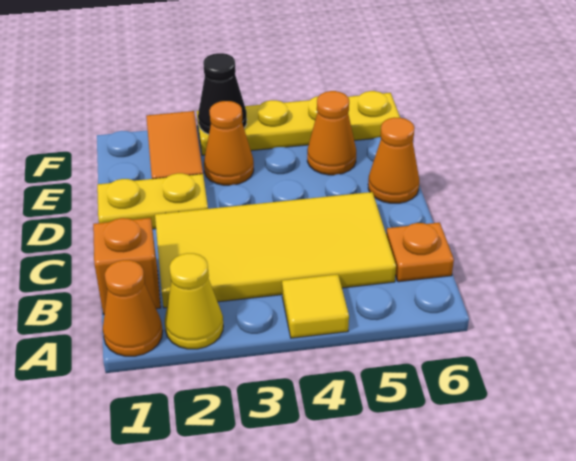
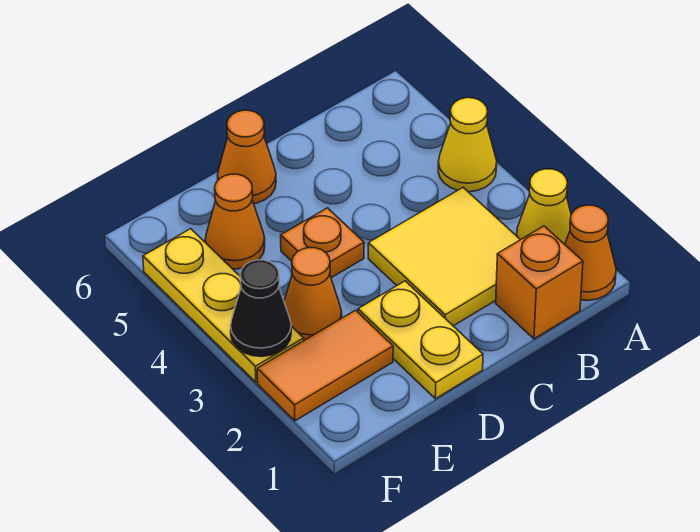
yellow tile A4 level 1 -> yellow cone A4 level 1
yellow tile B2:C5 level 1 -> yellow tile B2:C3 level 1
orange plate B6 level 1 -> orange plate D4 level 1
yellow plate F3:F6 level 1 -> yellow plate F3:F5 level 1

